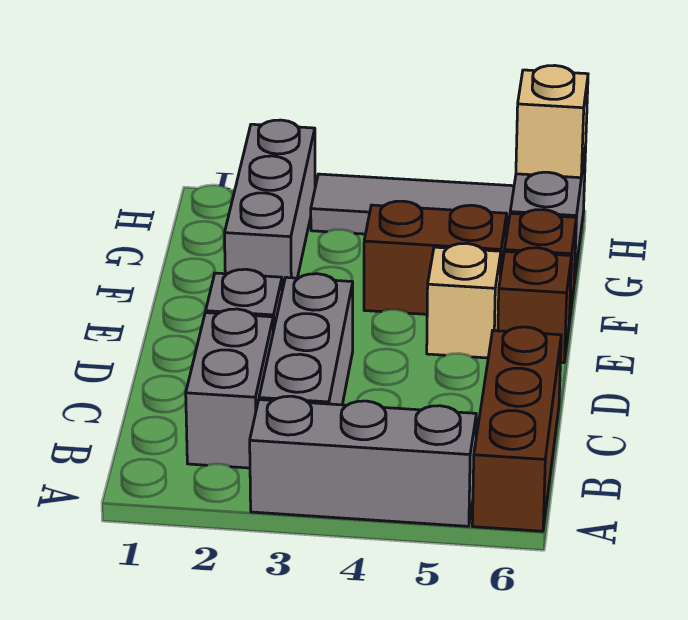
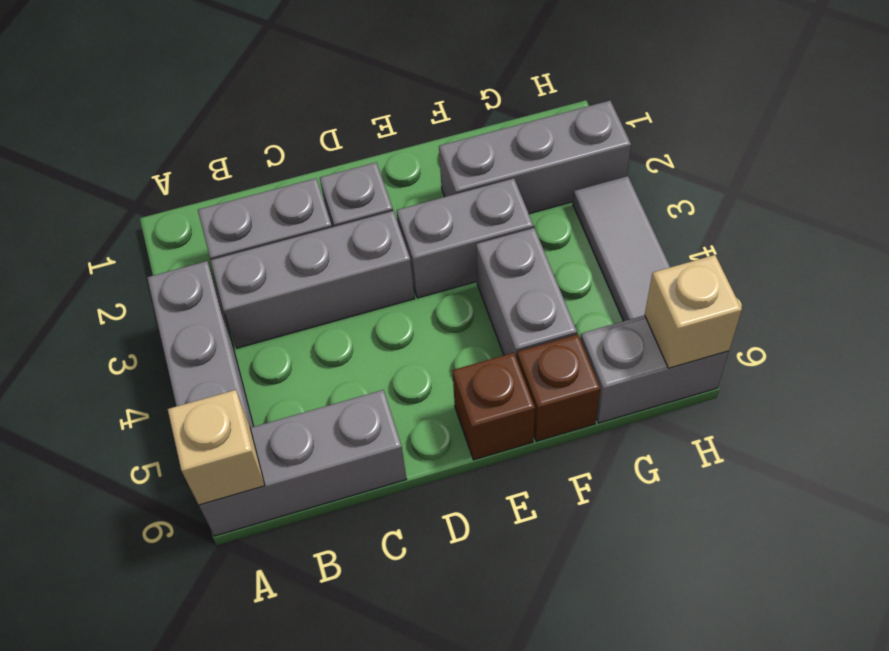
brown brick A6:C6 level 1 -> grey brick A6:C6 level 1
none -> grey brick E3:F3 level 1
tan brick E5 level 1 -> tan brick A6 level 2
brown brick F4:F5 level 1 -> grey brick F4:F5 level 1

